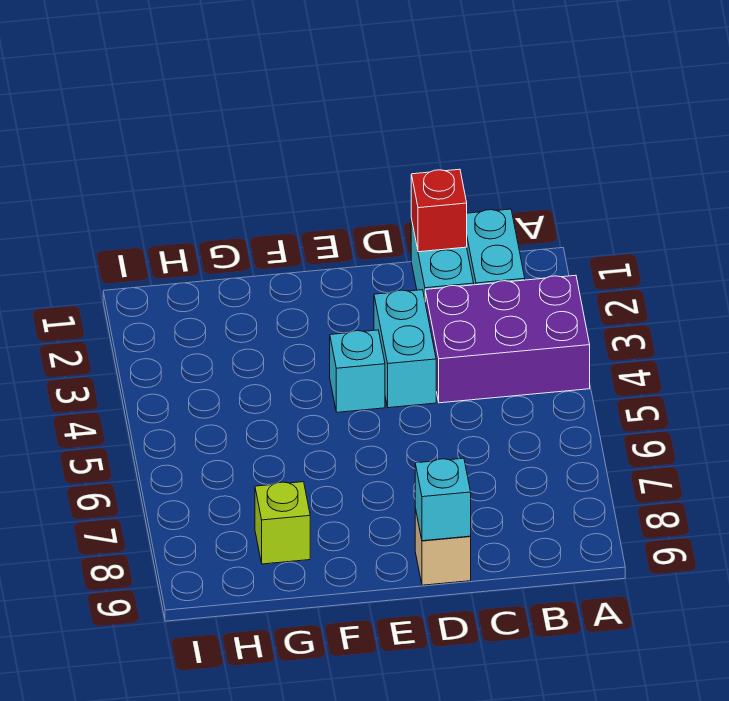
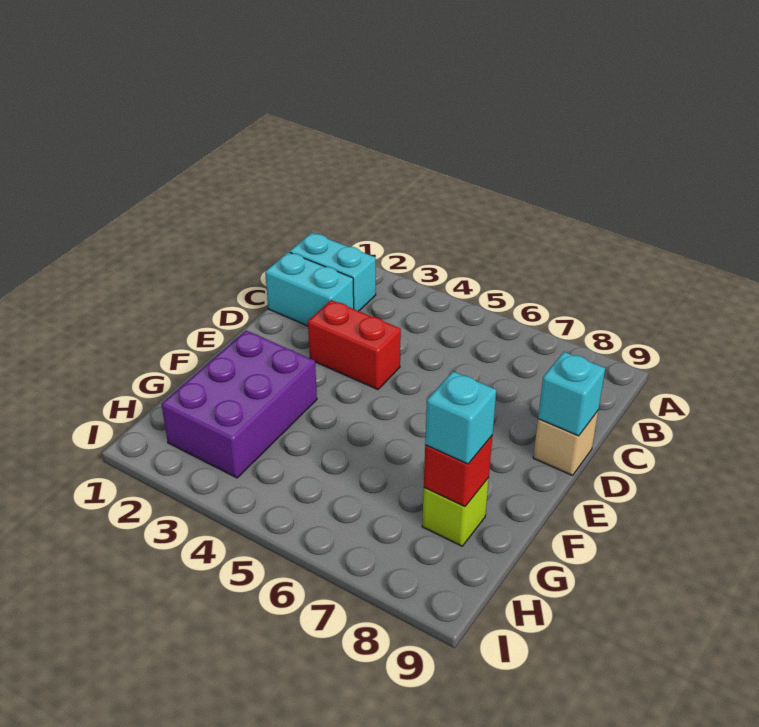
purple brick A3:C4 level 1 -> purple brick F2:H3 level 1
red brick C1 level 2 -> red brick G8 level 2
cyan brick D3:D4 level 1 -> red brick D3:D4 level 1
cyan brick E4 level 1 -> cyan brick G8 level 3

